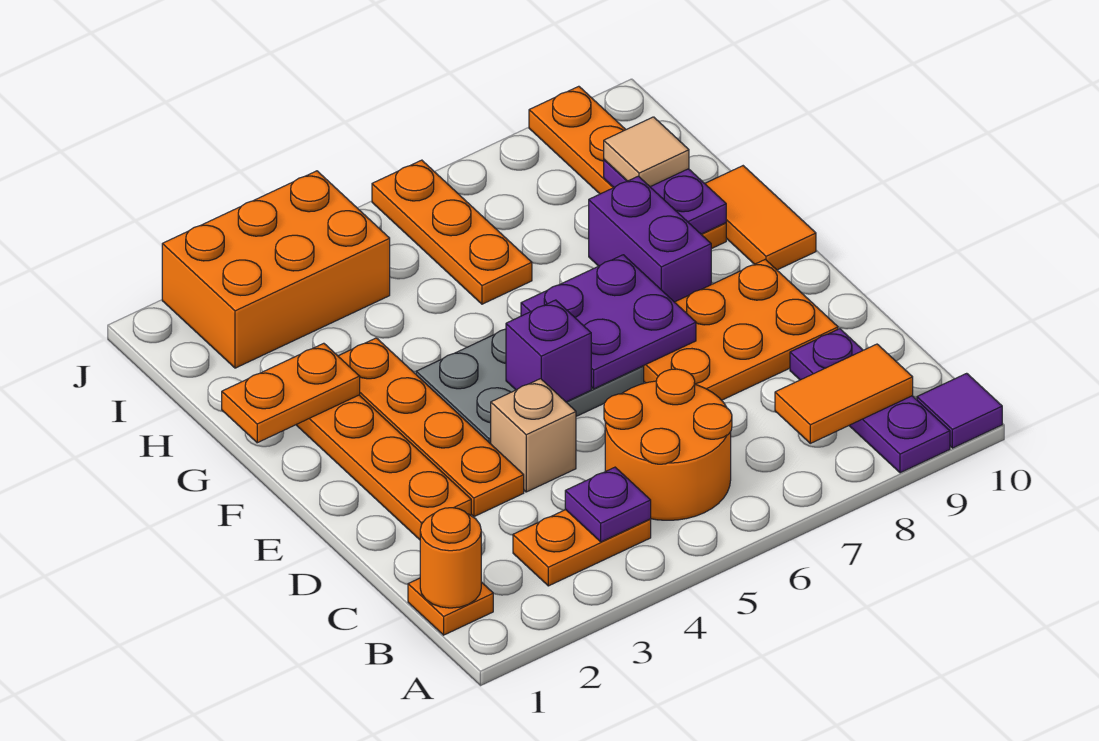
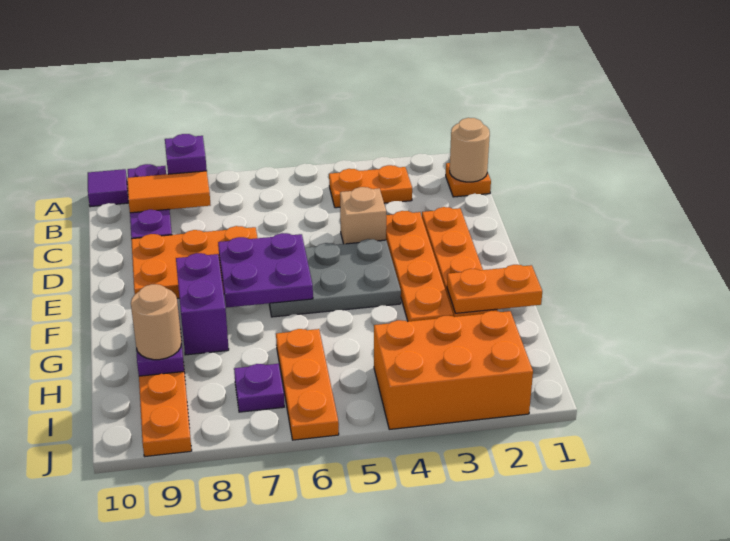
orange round brick B1 level 2 -> tan round brick B1 level 2
purple plate B4 level 2 -> purple plate I7 level 1
orange round brick B5:C6 level 1 -> none
purple brick E5 level 2 -> purple brick A8 level 1
orange tile F10:G10 level 1 -> none
tan tile H9 level 3 -> tan round brick H9 level 3

